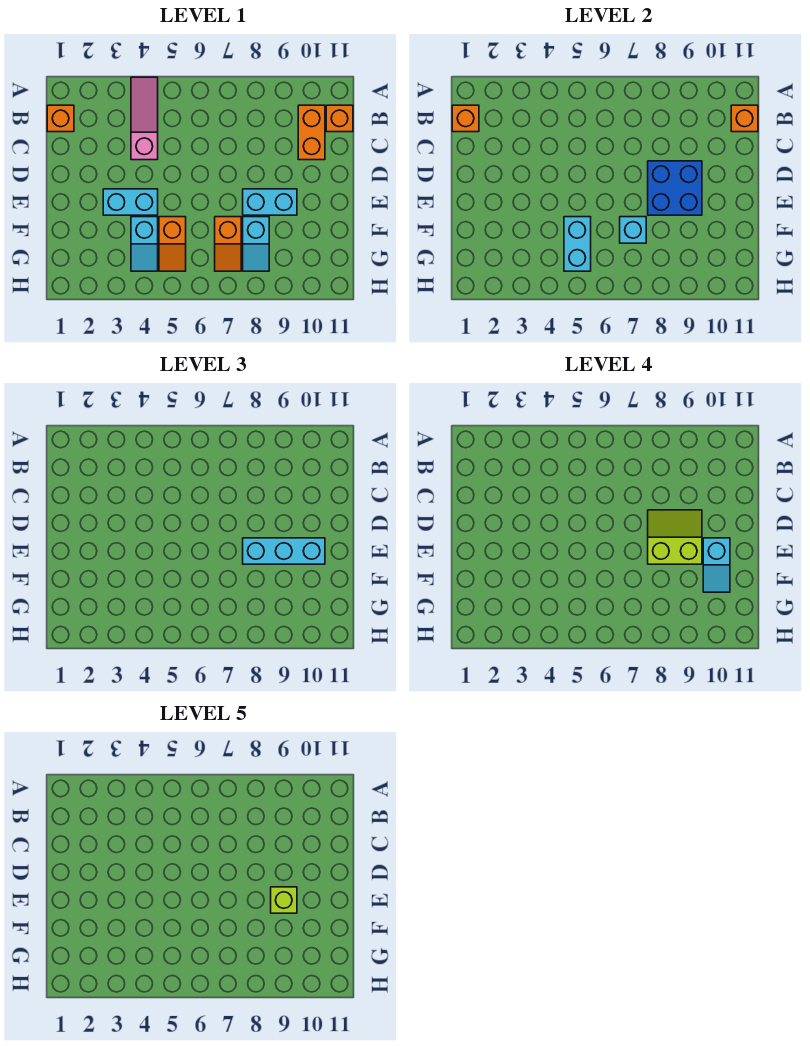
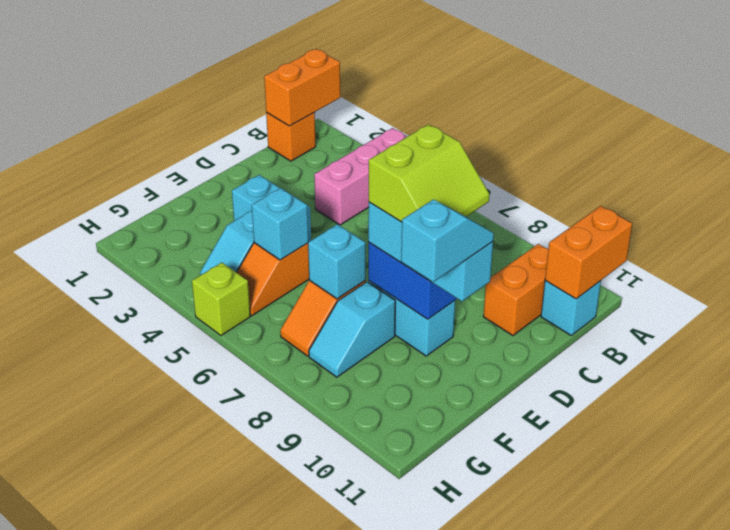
pink slope A4:C4 level 1 top C -> pink brick A4:C4 level 1
orange brick B1 level 2 -> orange brick A1:B1 level 2
orange brick B11 level 1 -> cyan brick B11 level 1
orange brick B11 level 2 -> orange brick A11:B11 level 2
lime slope D8:E9 level 4 top E -> lime slope D8:E9 level 4 top 8
lime brick E9 level 5 -> lime brick H5 level 1
cyan slope E10:F10 level 4 top E -> cyan slope E10:F10 level 4 top F
cyan brick F5:G5 level 2 -> cyan brick F5 level 2

